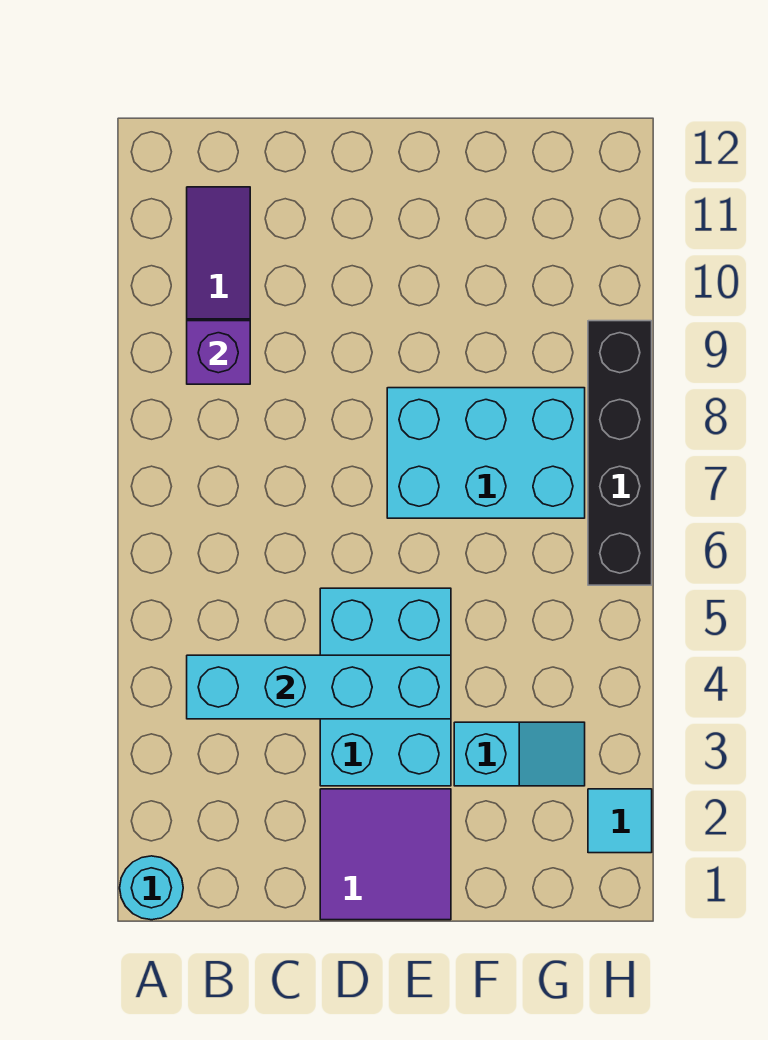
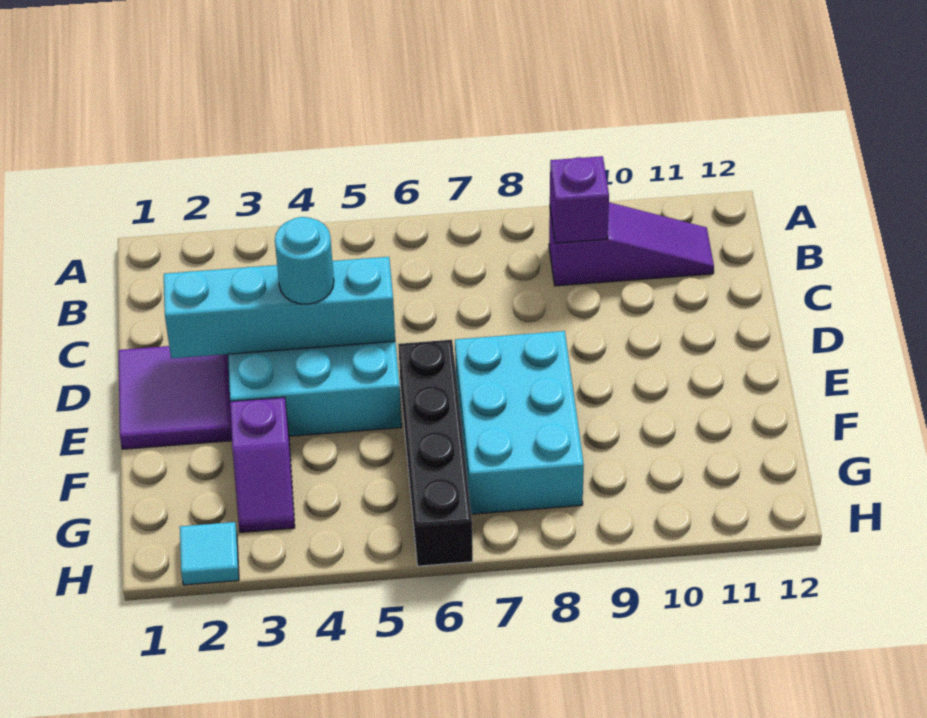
cyan round brick A1 level 1 -> cyan round brick D4 level 3
cyan brick B4:E4 level 2 -> cyan brick D2:D5 level 2
cyan slope F3:G3 level 1 top F -> purple slope F3:G3 level 1 top F
black brick H6:H9 level 1 -> black brick E6:H6 level 1

